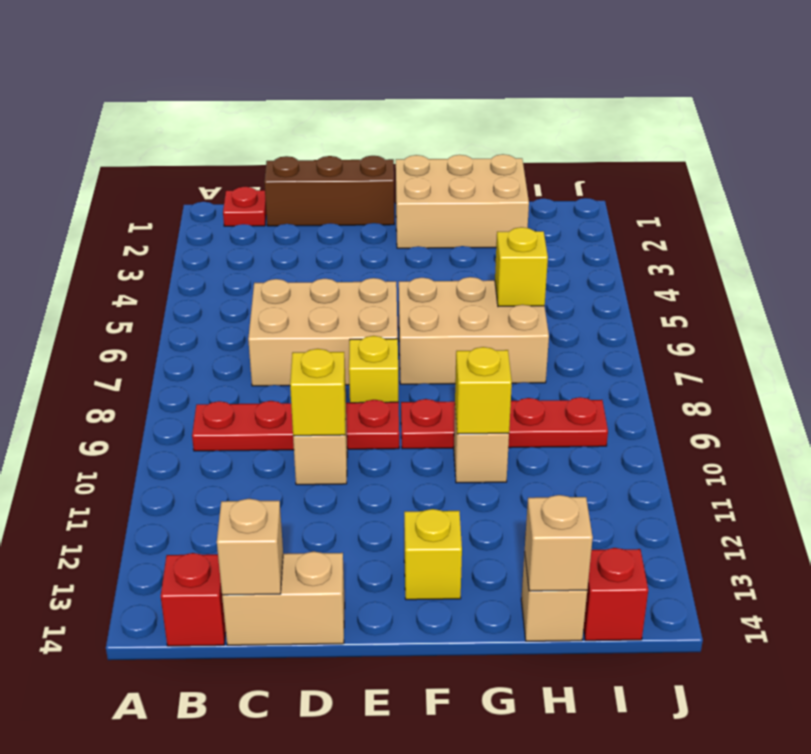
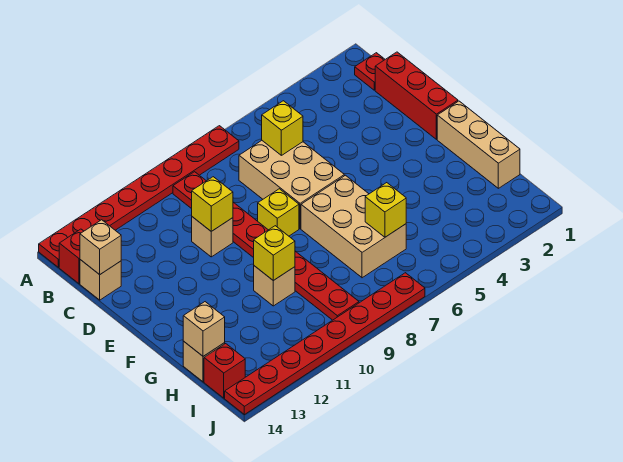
none -> red plate A7:A14 level 1
brown brick C1:E1 level 1 -> red brick C1:E1 level 1
tan brick C14:D14 level 1 -> tan brick C14 level 1
tan brick F1:H2 level 1 -> tan brick F1:H1 level 1
yellow brick F13 level 1 -> yellow brick C6 level 2
none -> red plate J7:J14 level 1

